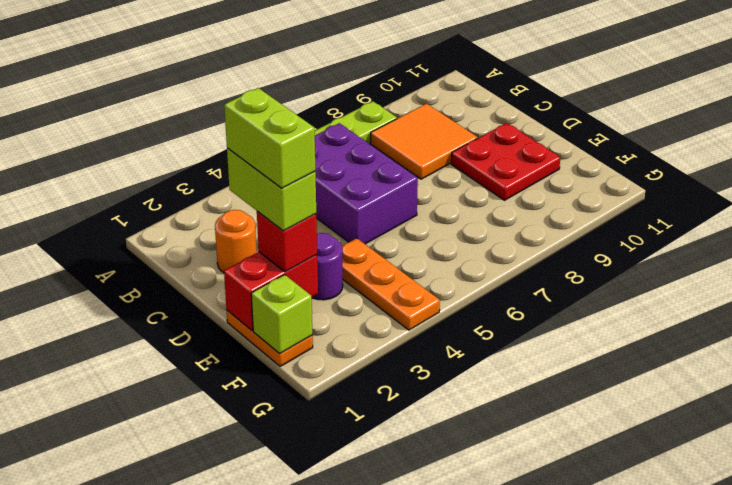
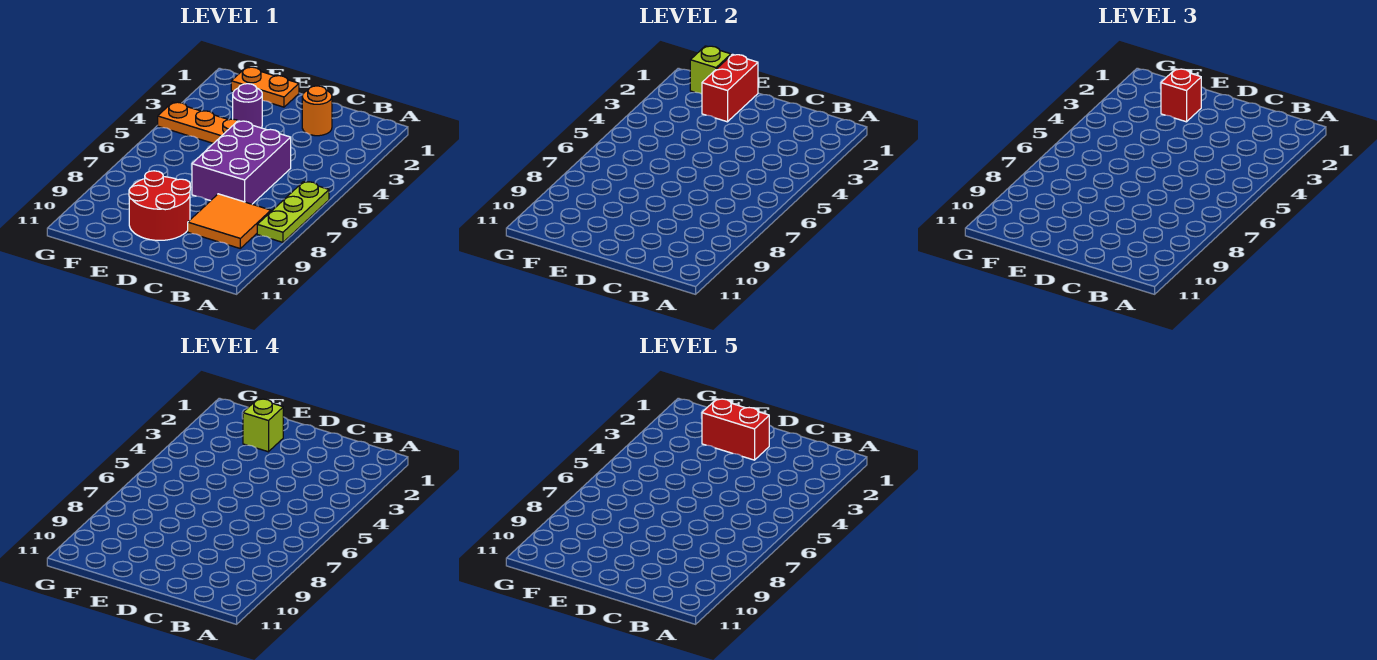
purple brick B5:D6 level 1 -> purple brick C5:D7 level 1
lime brick D2:E2 level 4 -> lime brick E2 level 4
lime brick D2:E2 level 5 -> red brick D2:E2 level 5
red plate D9:E10 level 1 -> red round brick D9:E10 level 1

